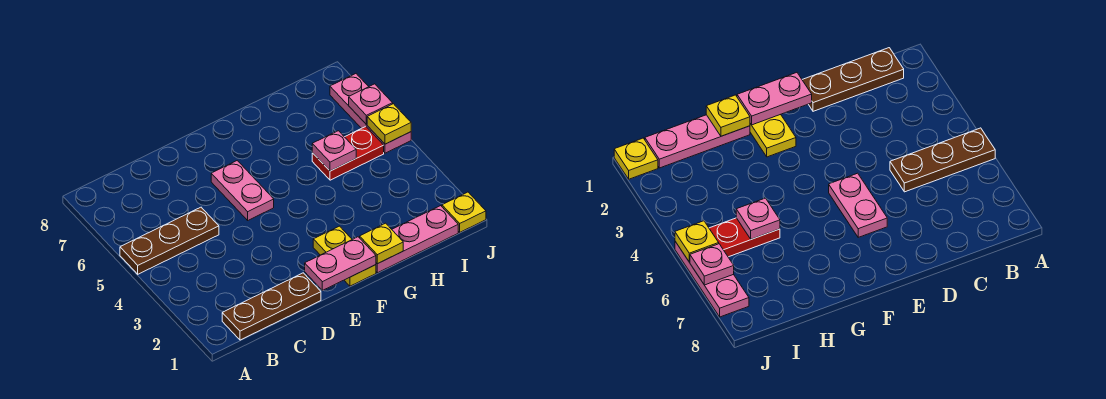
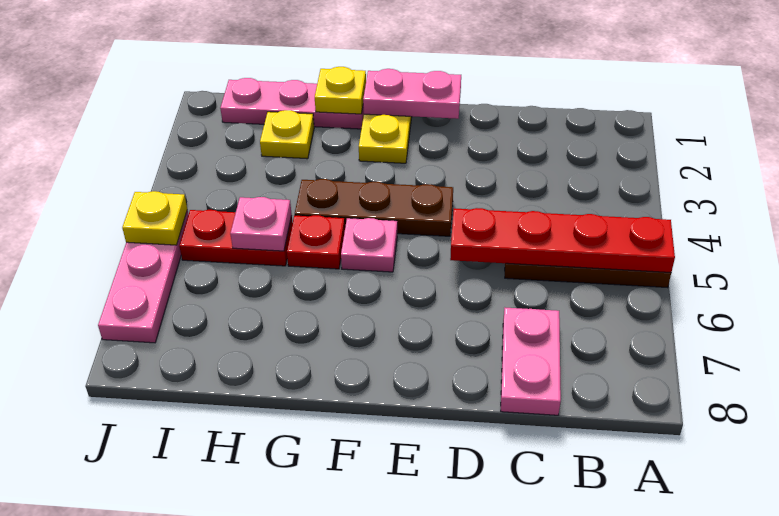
none -> red plate A5:D5 level 2
brown plate B1:D1 level 1 -> brown plate E4:G4 level 1
pink plate E5:E6 level 1 -> pink plate C7:C8 level 1
none -> red plate G5 level 1
yellow plate J1 level 1 -> yellow plate H2 level 1
pink plate J6 level 2 -> pink plate F5 level 1

